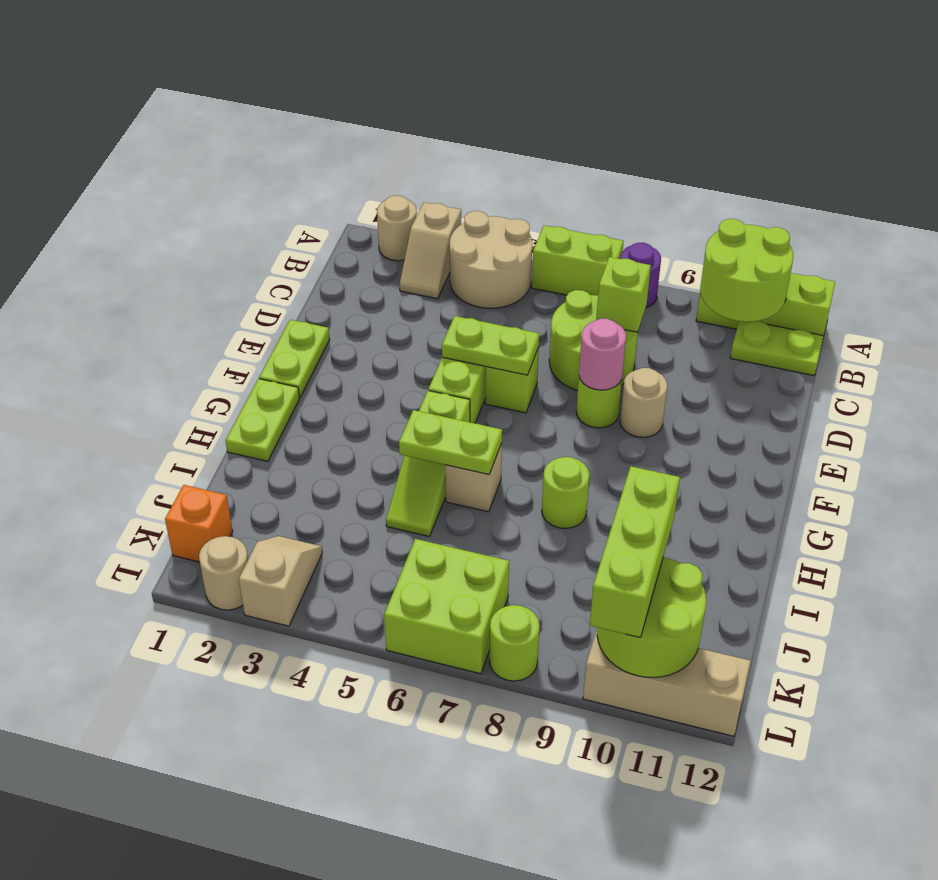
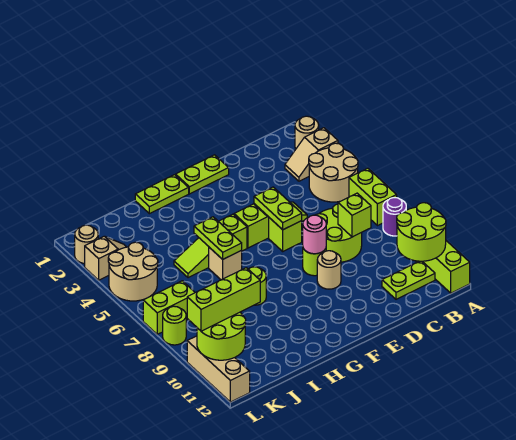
lime plate B11:B12 level 1 -> lime plate B11:C11 level 1
orange brick K1 level 1 -> none
none -> tan round brick K4:L5 level 1
lime brick K6:L7 level 1 -> lime brick K7:L7 level 1

